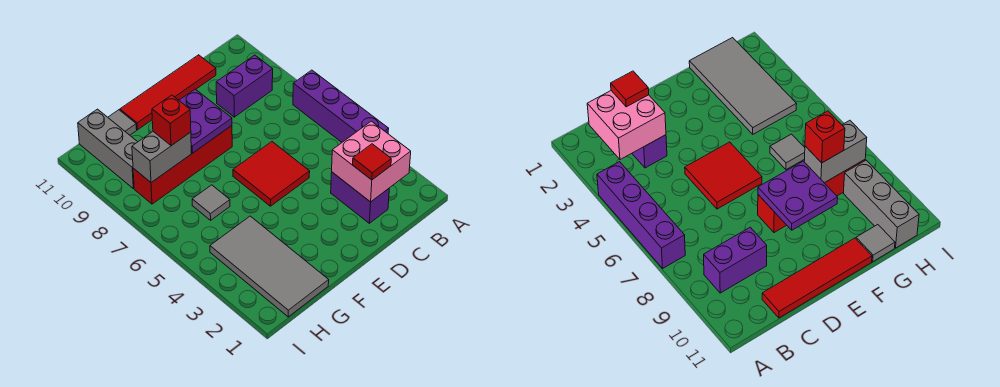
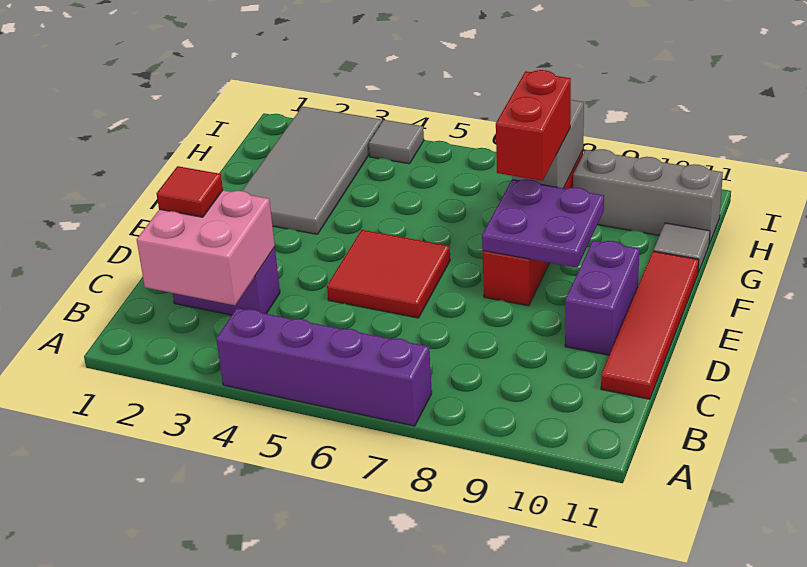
purple brick B9:C9 level 1 -> purple brick D10:E10 level 1
grey tile G1:H4 level 1 -> grey tile F2:I3 level 1
grey tile G6 level 1 -> grey tile I4 level 1
red brick G8 level 3 -> red brick F8:G8 level 3

